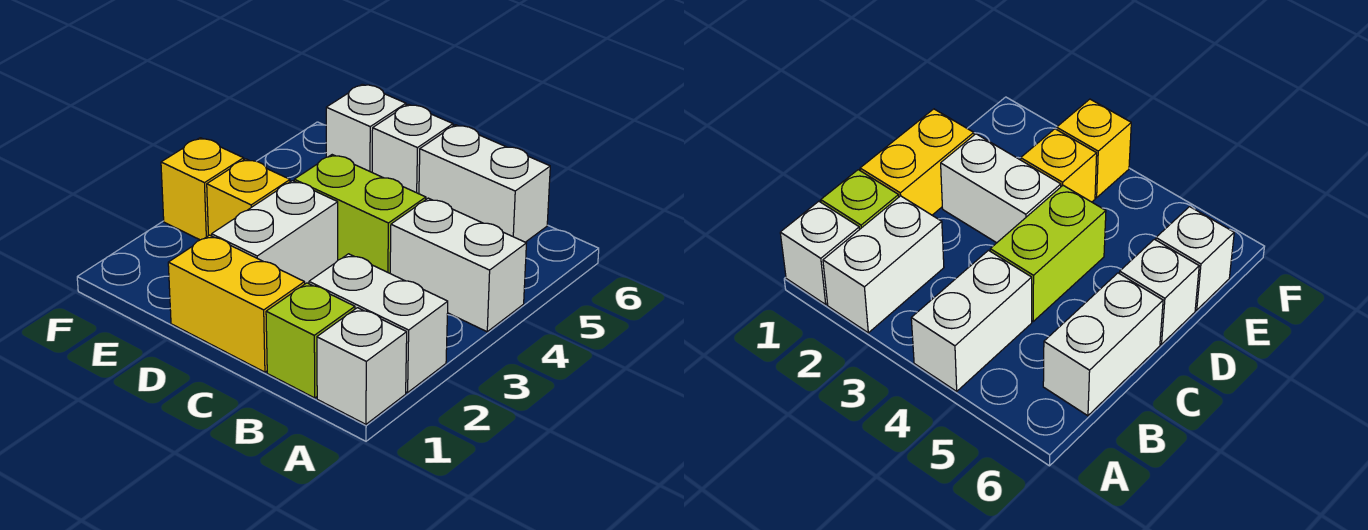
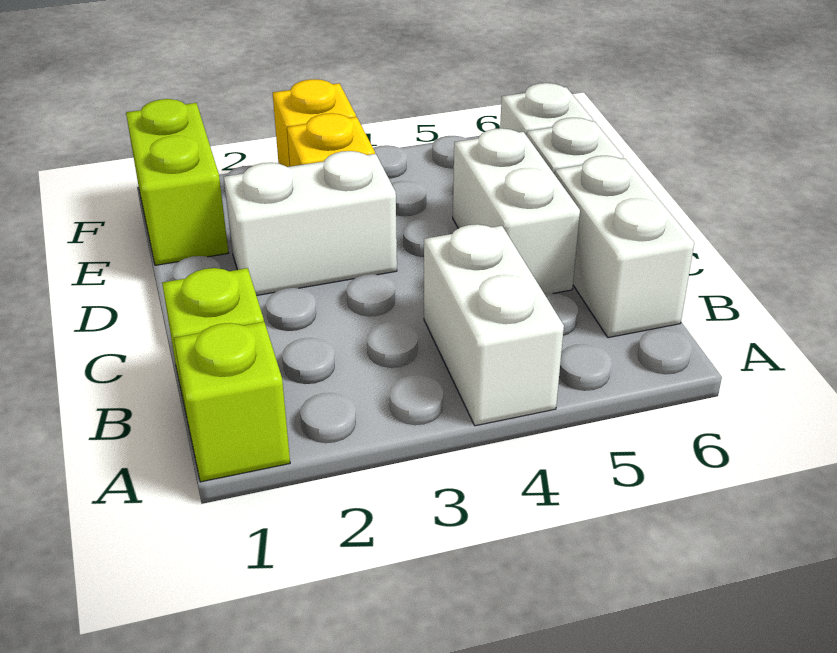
white brick A1 level 1 -> lime brick A1 level 1
white brick A2:B2 level 1 -> white brick C5:D5 level 1
yellow brick C1:D1 level 1 -> none
lime brick C4:D4 level 1 -> lime brick E1:F1 level 1

